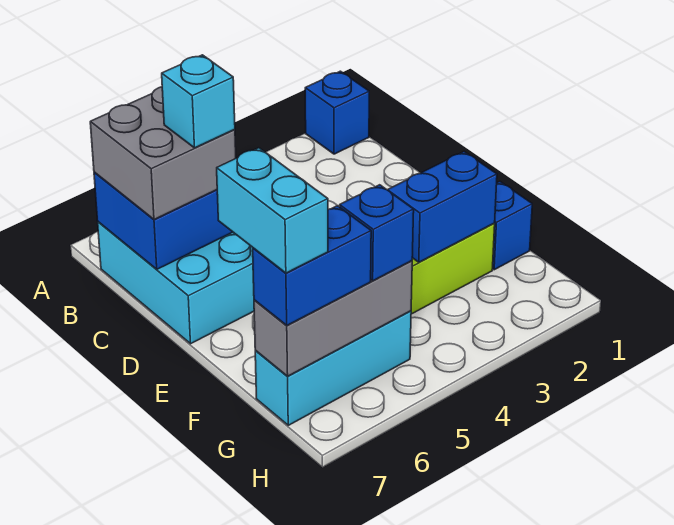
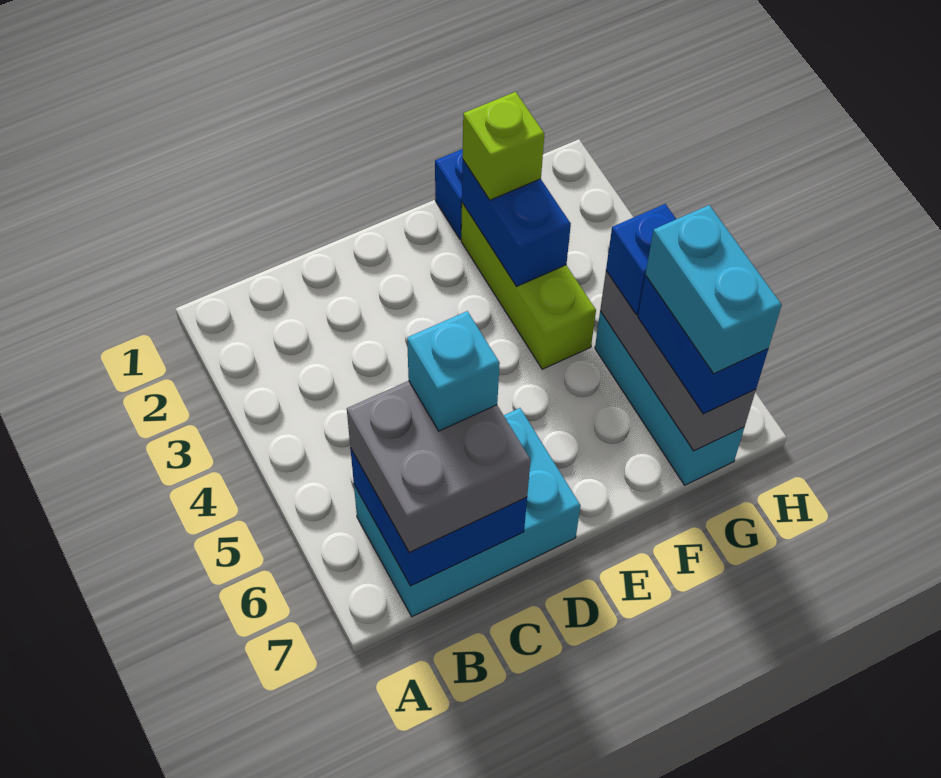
blue brick A1 level 1 -> none
none -> lime brick F2 level 3
cyan brick F7:G7 level 4 -> cyan brick G6:G7 level 4

